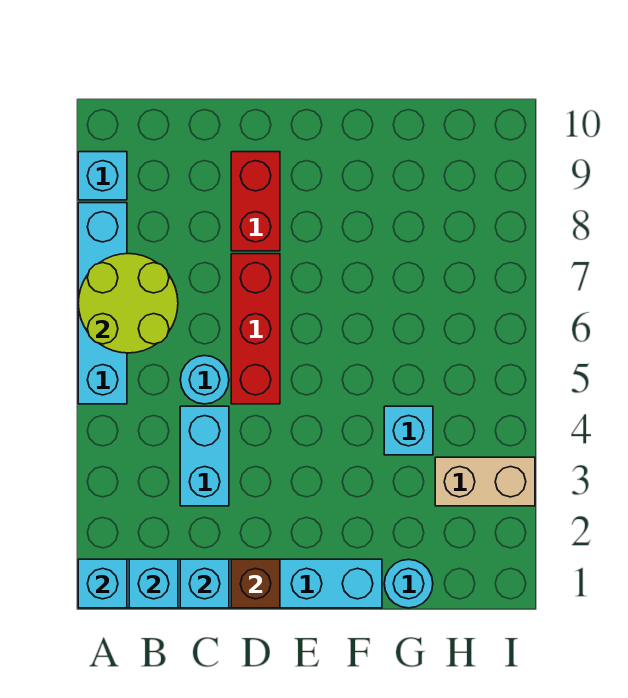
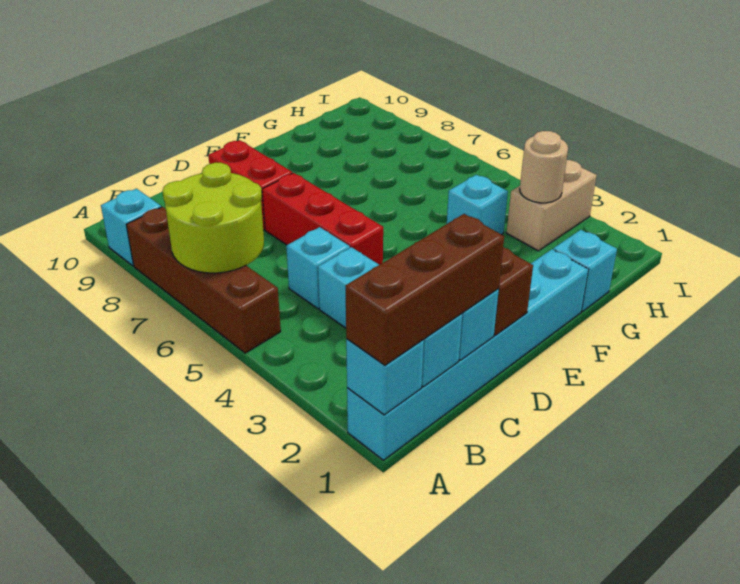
none -> brown brick A1:C1 level 3
cyan brick A5:A8 level 1 -> brown brick A5:A8 level 1
cyan round brick C5 level 1 -> cyan brick C5 level 1
cyan round brick G1 level 1 -> cyan brick G1 level 1
none -> tan round brick H3 level 2

